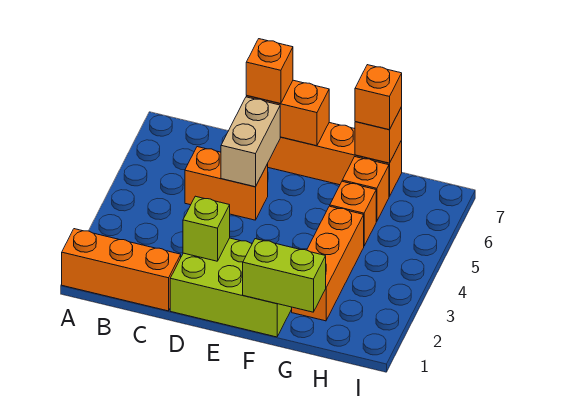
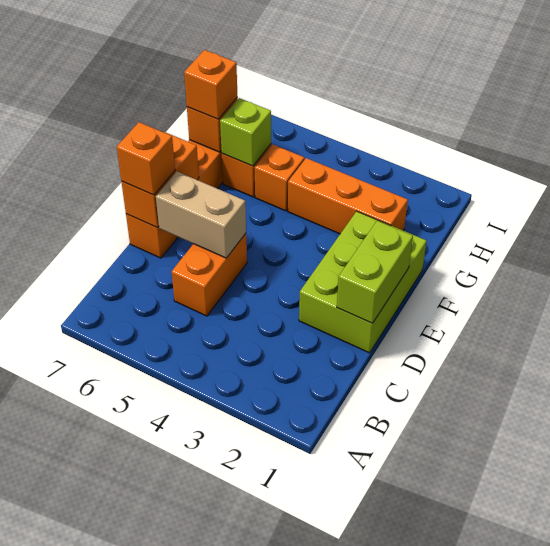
orange brick A1:C1 level 1 -> none
lime brick D2 level 2 -> lime brick G6 level 2
lime brick F1:G1 level 2 -> lime brick D1:E1 level 2

